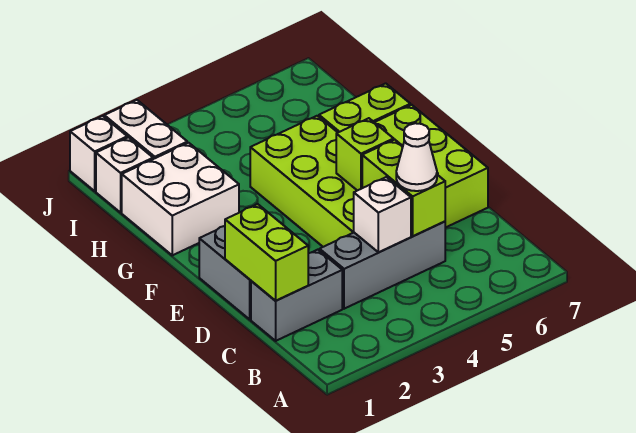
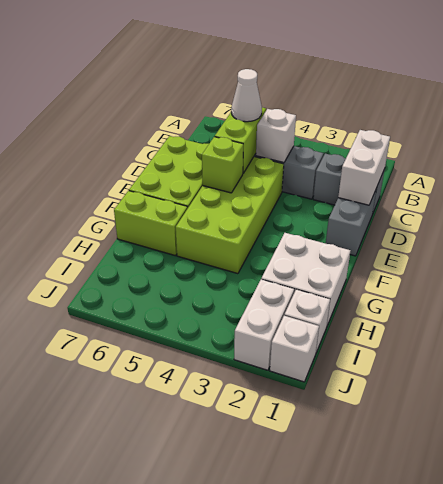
lime brick C1:D1 level 2 -> white brick C1:D1 level 2

